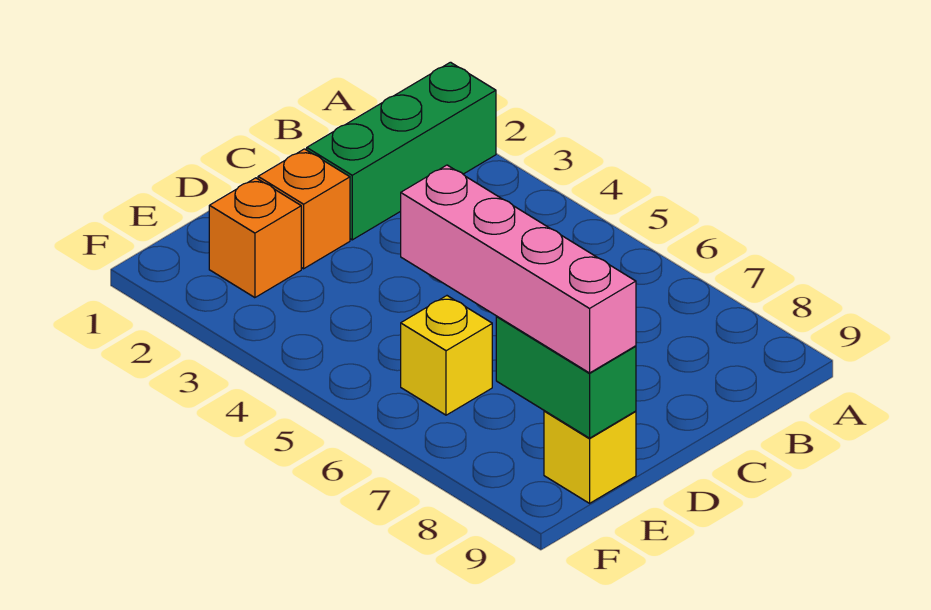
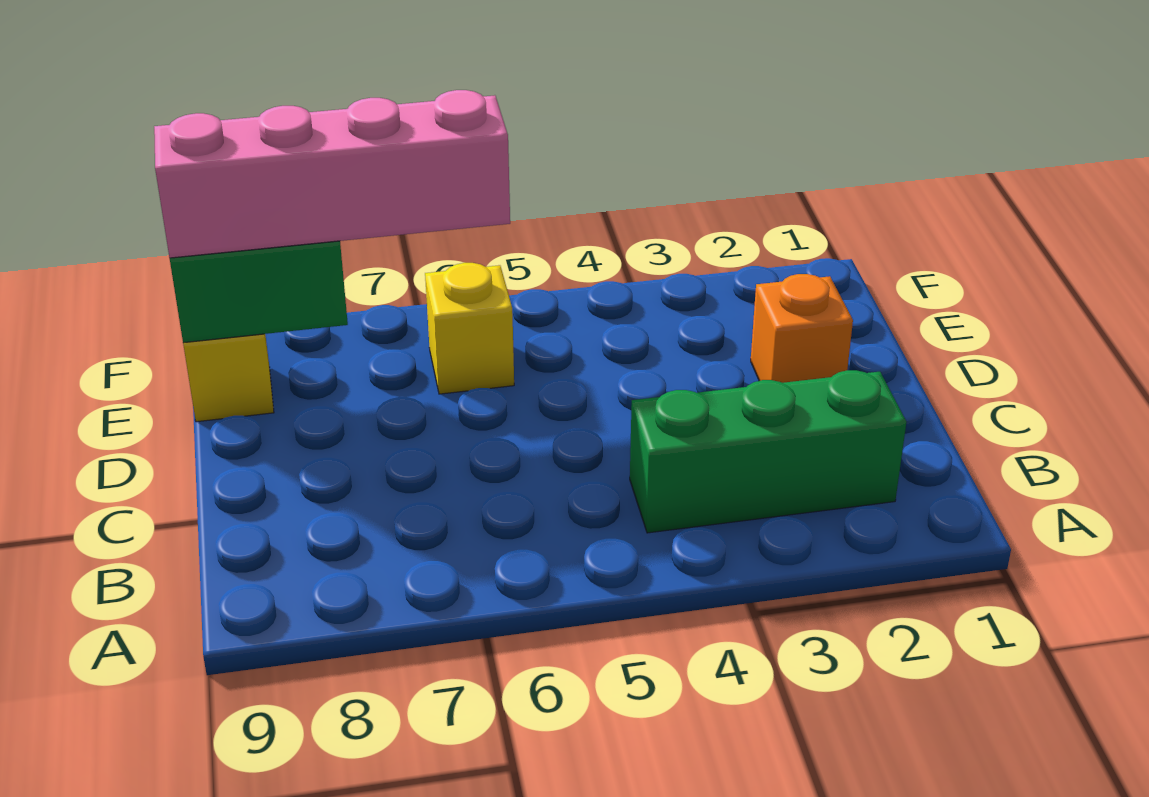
green brick A2:C2 level 1 -> green brick B2:B4 level 1
orange brick E2 level 1 -> none

